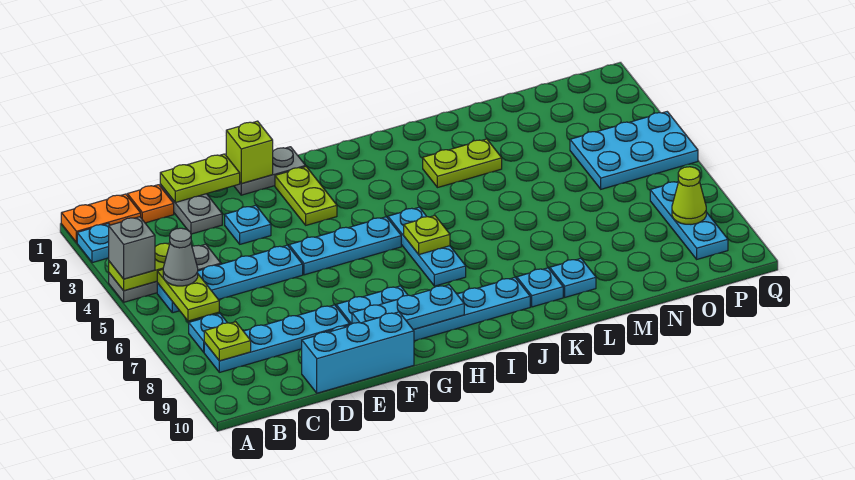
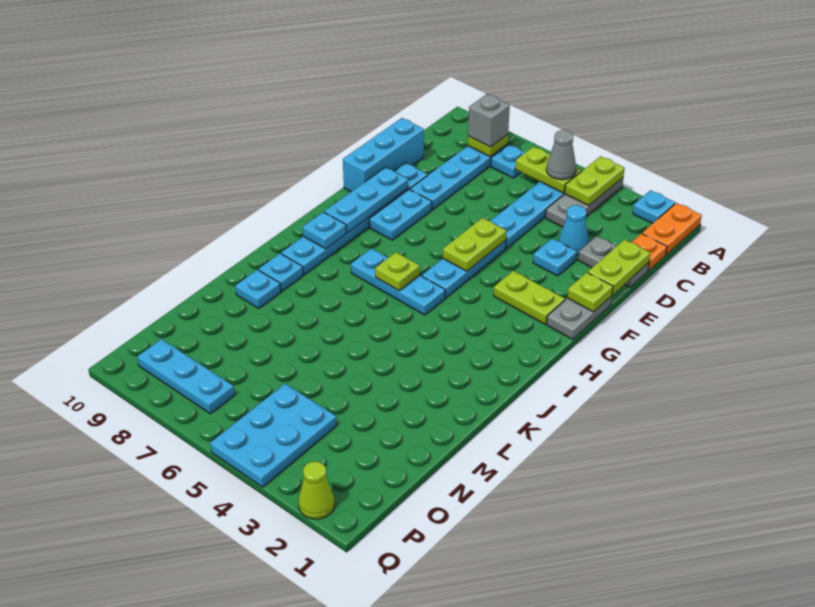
grey brick A4 level 3 -> grey brick B8 level 3
none -> cyan cone D3 level 1
lime brick F1 level 2 -> lime plate F1 level 2
none -> cyan plate I9 level 2
lime plate K3:L3 level 1 -> lime plate F5:G5 level 2
lime cone P8 level 2 -> lime cone Q2 level 1

